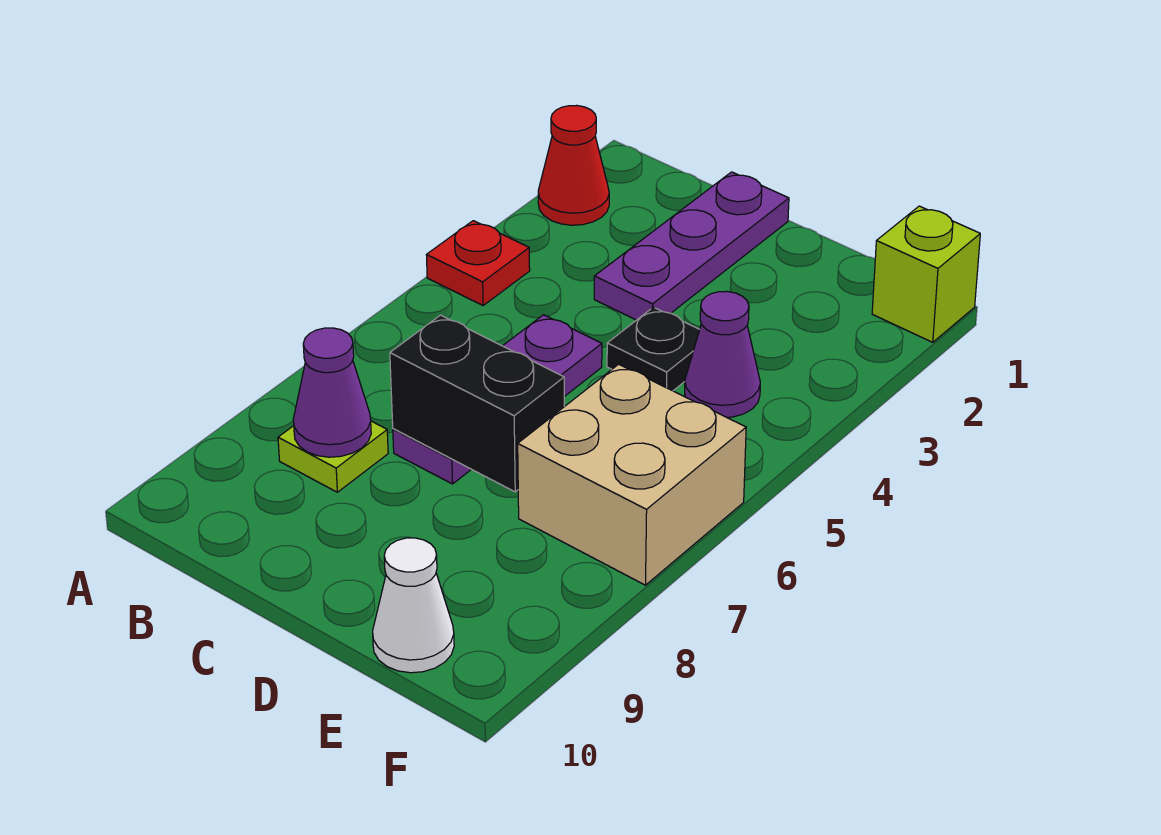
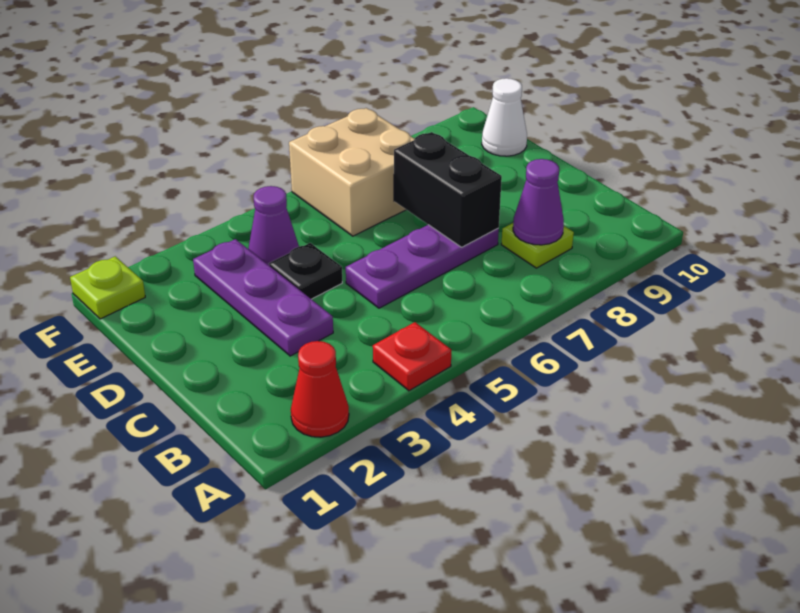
purple plate C1:C3 level 1 -> purple plate C3:E3 level 1
lime brick F1 level 1 -> lime plate F1 level 1

